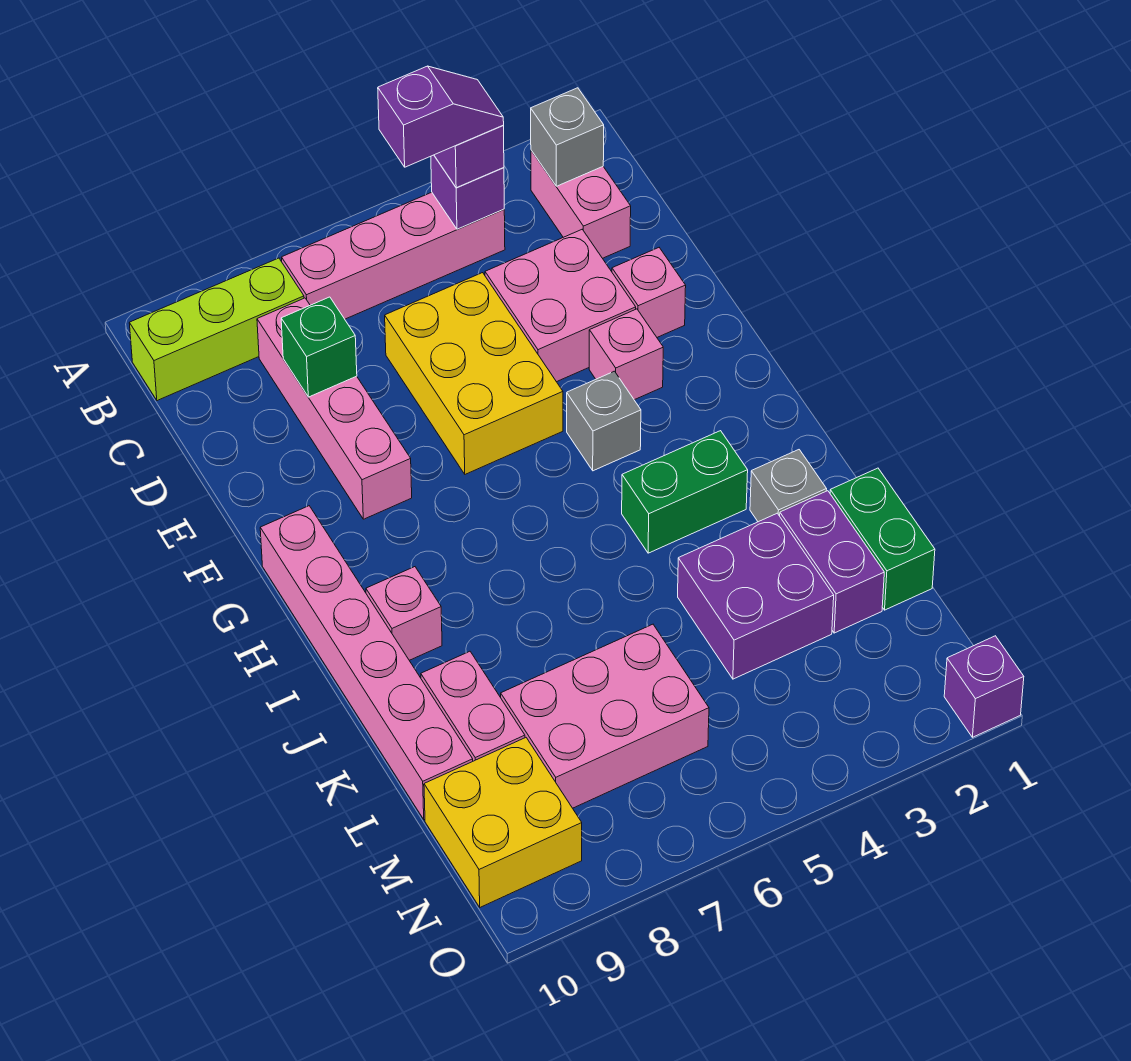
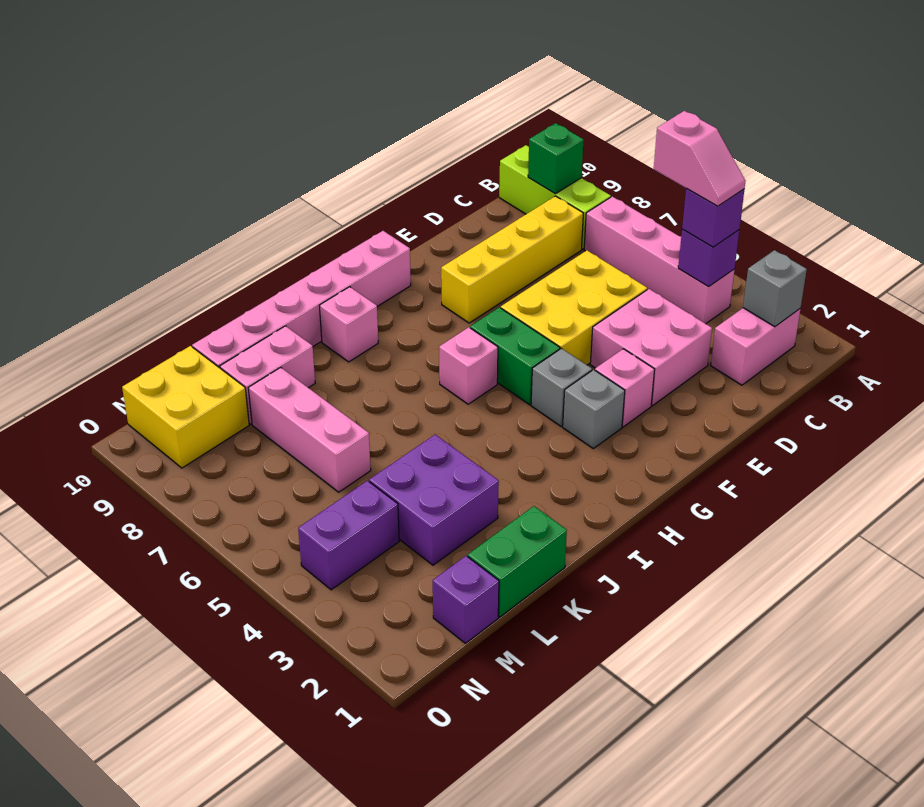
purple slope B4:B5 level 4 top 5 -> pink slope B4:B5 level 4 top 5
pink brick C8:F8 level 1 -> yellow brick C8:F8 level 1
green brick D8 level 2 -> green brick B9 level 2
pink brick E2 level 1 -> pink brick H6 level 1
green brick I3:I4 level 1 -> green brick G5:G6 level 1
grey brick J2 level 1 -> grey brick G3 level 1
purple brick K2:L2 level 1 -> purple brick M4:N4 level 1
pink brick L6:M8 level 1 -> pink brick L6:L8 level 1
purple brick O1 level 1 -> purple brick M1 level 1

